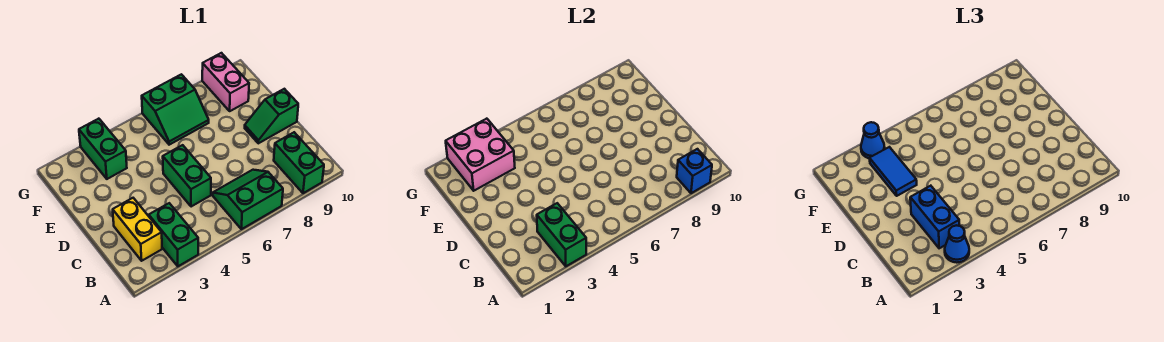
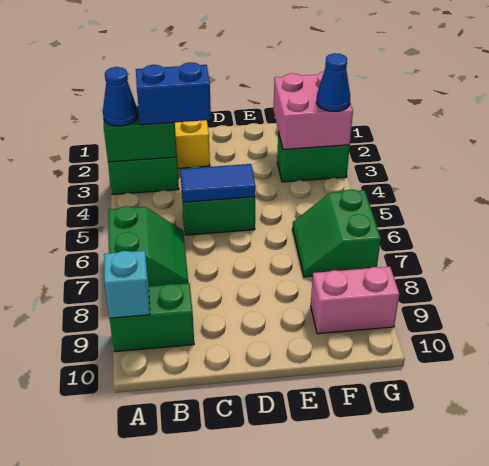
blue brick A9 level 2 -> cyan brick A9 level 2
green slope D9:D10 level 1 top 10 -> none
blue tile E3:F3 level 3 -> blue tile C5:D5 level 2

